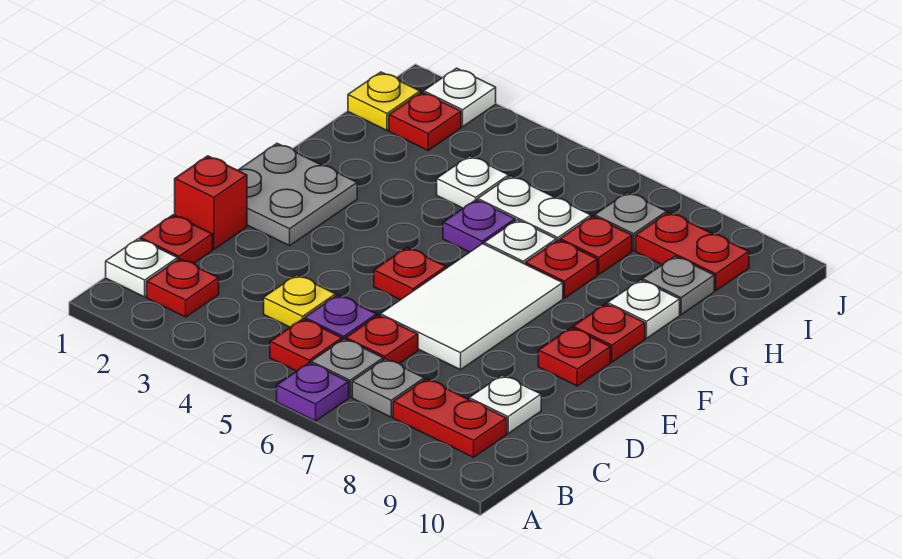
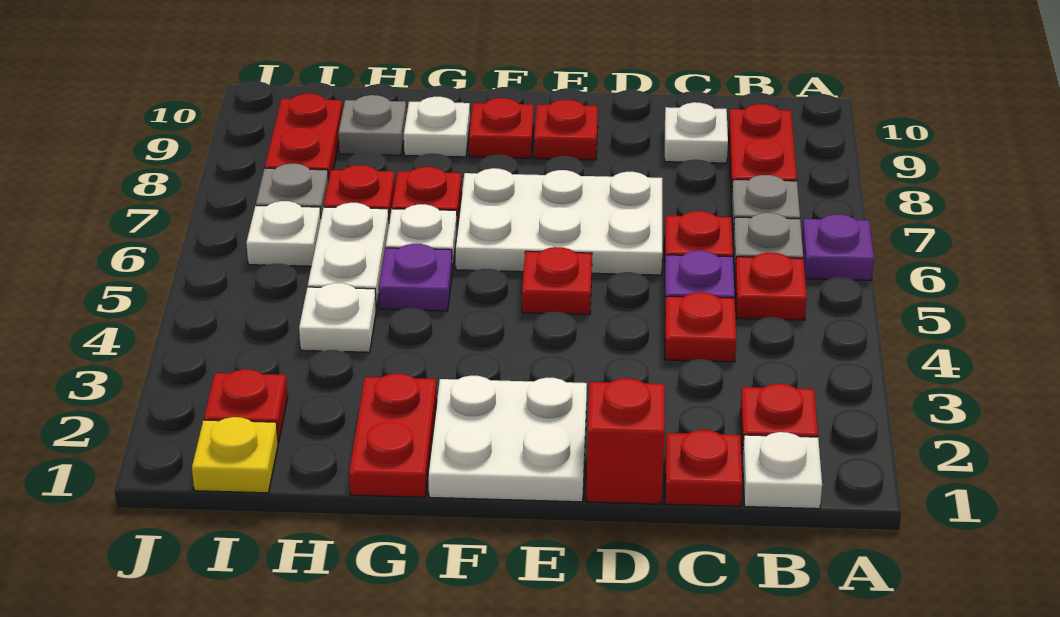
yellow plate C4 level 1 -> red plate C4 level 1
white tile D6:F7 level 1 -> white plate D6:F7 level 1
grey plate E1:F2 level 1 -> white plate E1:F2 level 1
none -> red plate G1:G2 level 1
white plate J2 level 1 -> white plate I6 level 1

